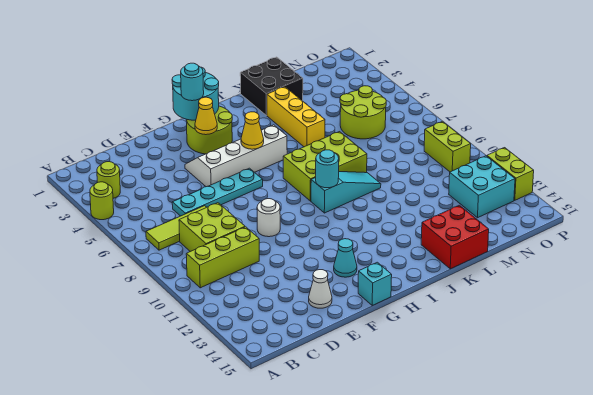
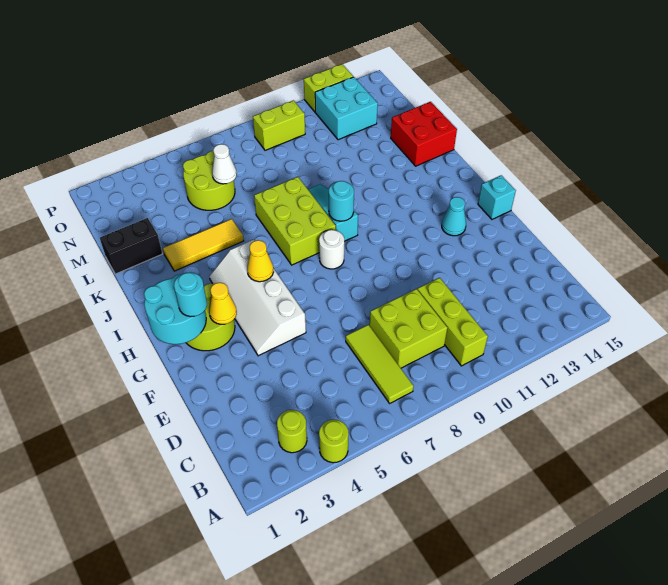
cyan plate D6:G6 level 1 -> none
white cone E14 level 1 -> white cone M6 level 2
white round brick F9 level 1 -> white round brick H8 level 1
black brick K1:L2 level 1 -> black brick L1:L2 level 1
yellow brick K3:K5 level 1 -> yellow tile K3:K5 level 1

